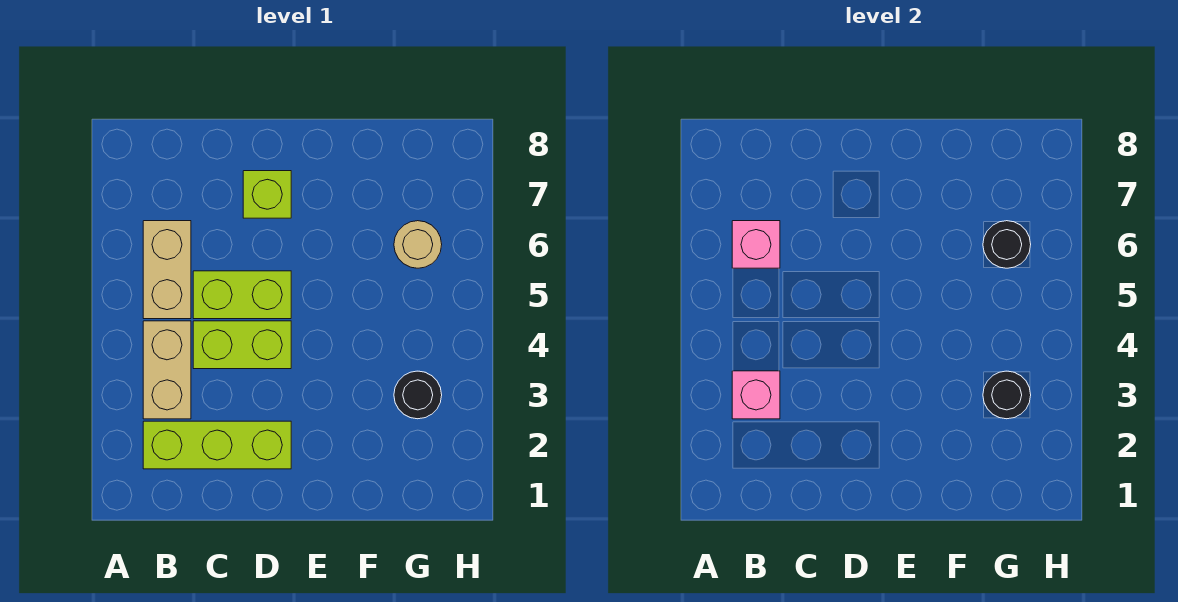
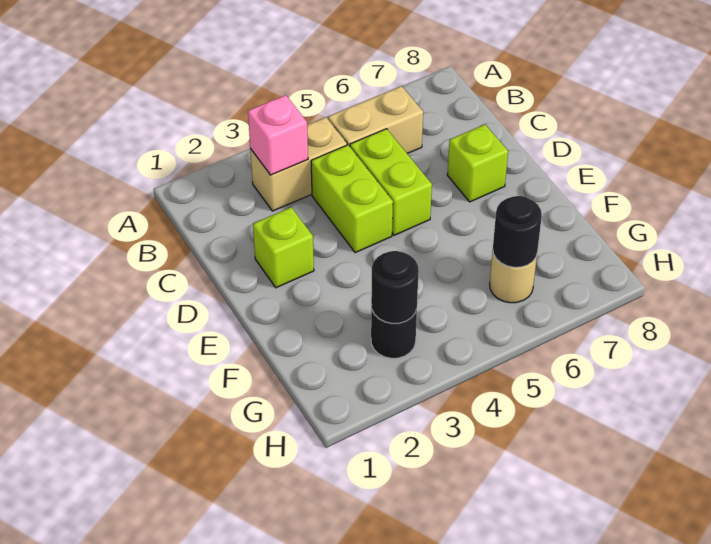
lime brick B2:D2 level 1 -> lime brick D2 level 1
pink brick B6 level 2 -> none

